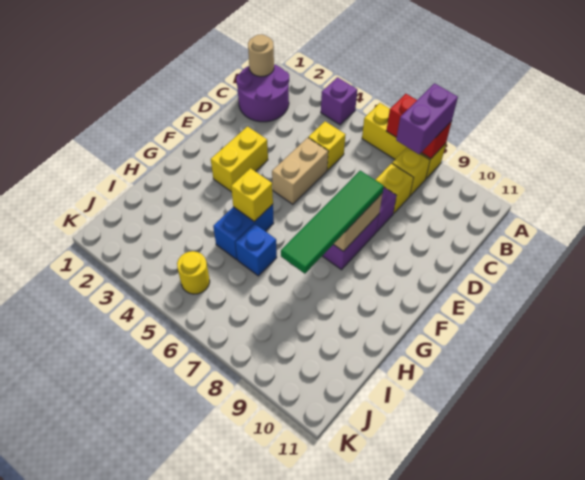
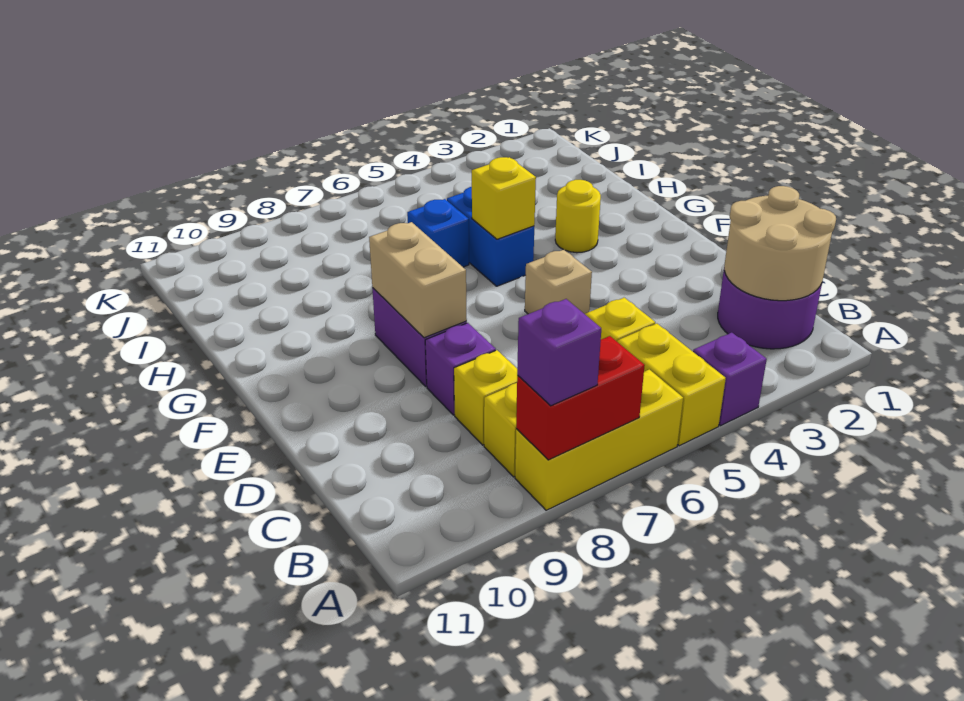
purple brick A8:B8 level 3 -> purple brick A8 level 3
tan round brick B1 level 2 -> tan round brick B1:C2 level 2
tan brick D5:E5 level 1 -> tan brick E5 level 1
yellow brick E3:F3 level 1 -> yellow brick A5:B5 level 1
green tile E8:H8 level 3 -> none
yellow round brick J5 level 1 -> yellow round brick G3 level 1

